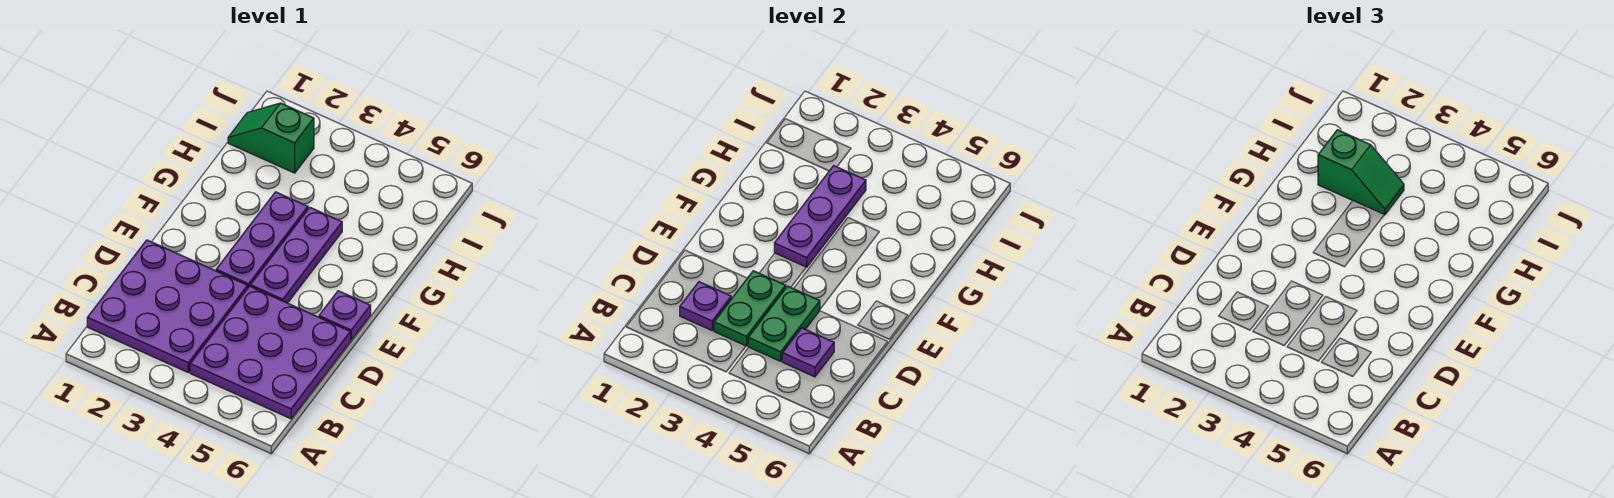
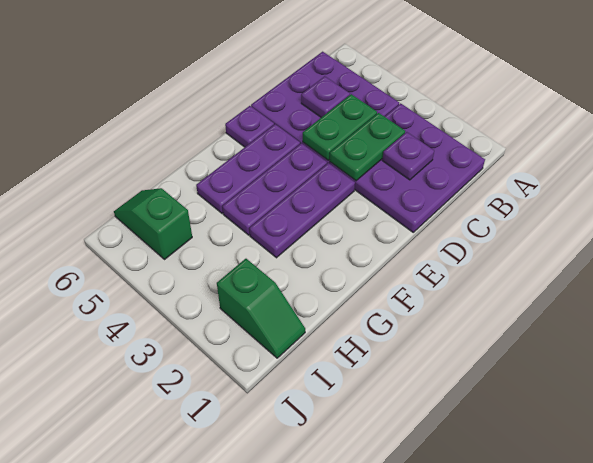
purple plate F3:H3 level 2 -> purple plate E5:G5 level 1
green slope H2:H3 level 3 top 2 -> green slope I5:I6 level 1 top 5

